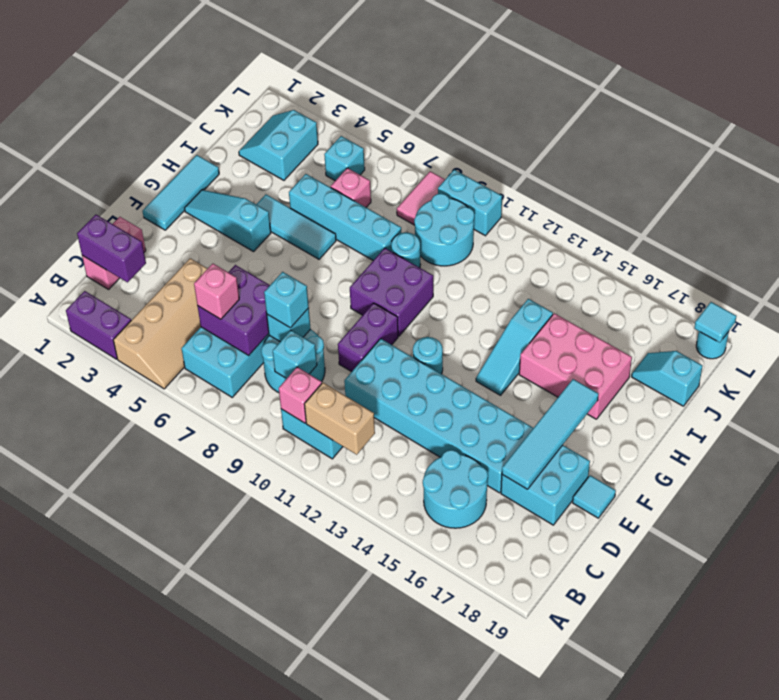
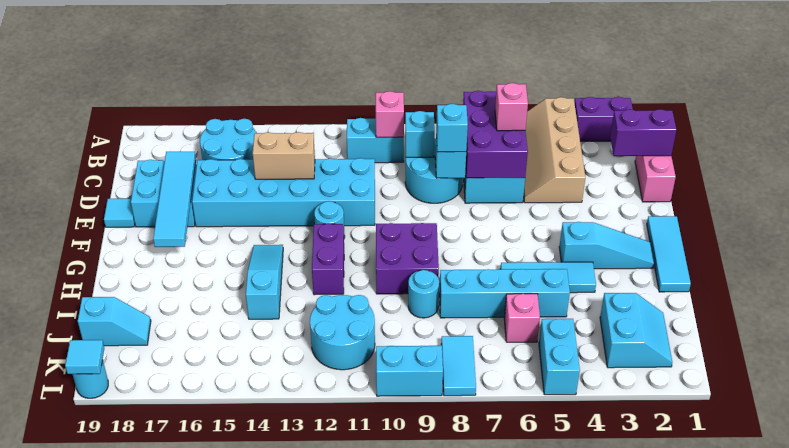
tan brick B11:B12 level 2 -> tan brick D13:D14 level 2
purple brick C6:D7 level 2 -> purple brick B6:D7 level 2
purple brick E10:F10 level 1 -> purple brick G12:H12 level 1
pink brick H15:I17 level 1 -> none
cyan round brick J9:K10 level 1 -> cyan round brick J11:K12 level 1
cyan brick K5 level 1 -> cyan brick K5:L5 level 1
pink tile K8:L8 level 1 -> cyan tile K8:L8 level 1

